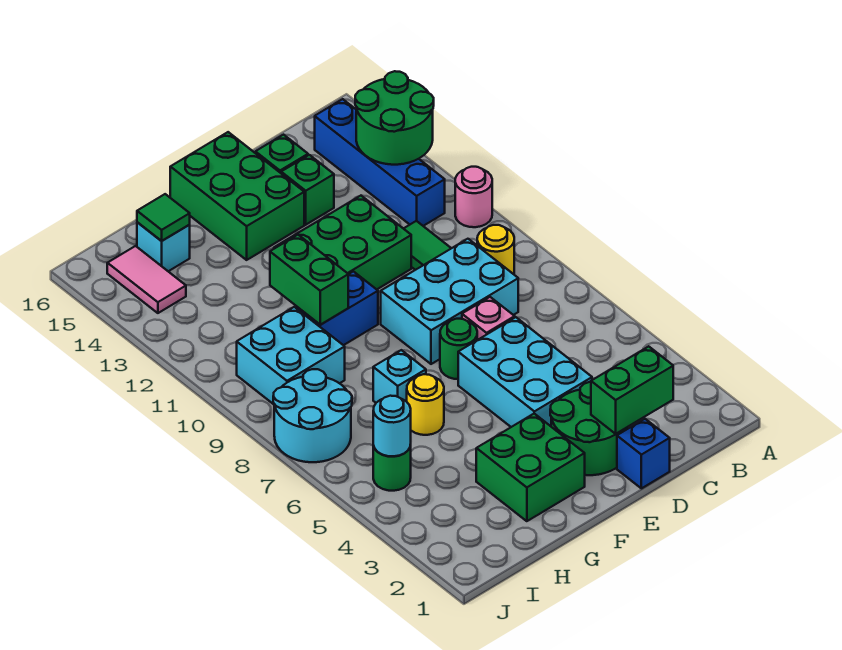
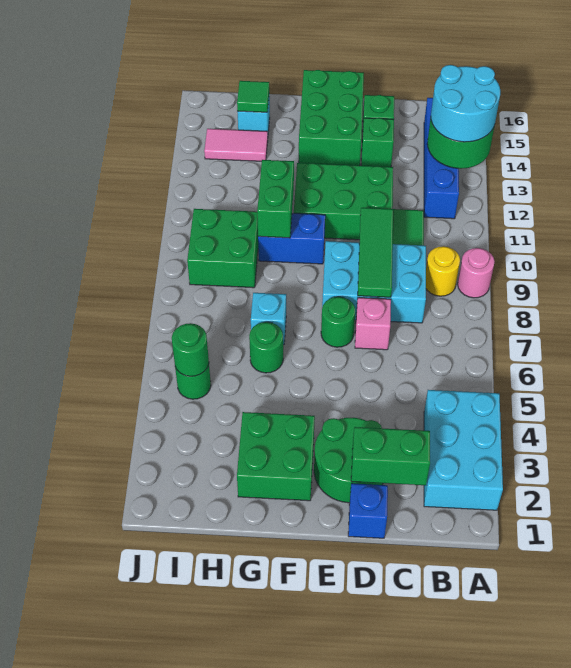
pink round brick A11 level 1 -> pink round brick A9 level 1
cyan brick D4:E6 level 1 -> cyan brick A2:B4 level 1
none -> green tile D8:D10 level 2
yellow round brick G6 level 1 -> green round brick G6 level 1
cyan brick H9:I10 level 1 -> green brick H9:I10 level 1
cyan round brick I5 level 2 -> green round brick I5 level 2
cyan round brick I7:J8 level 1 -> cyan round brick A13:B14 level 3
pink tile I14:I15 level 1 -> pink tile H14:I14 level 1

